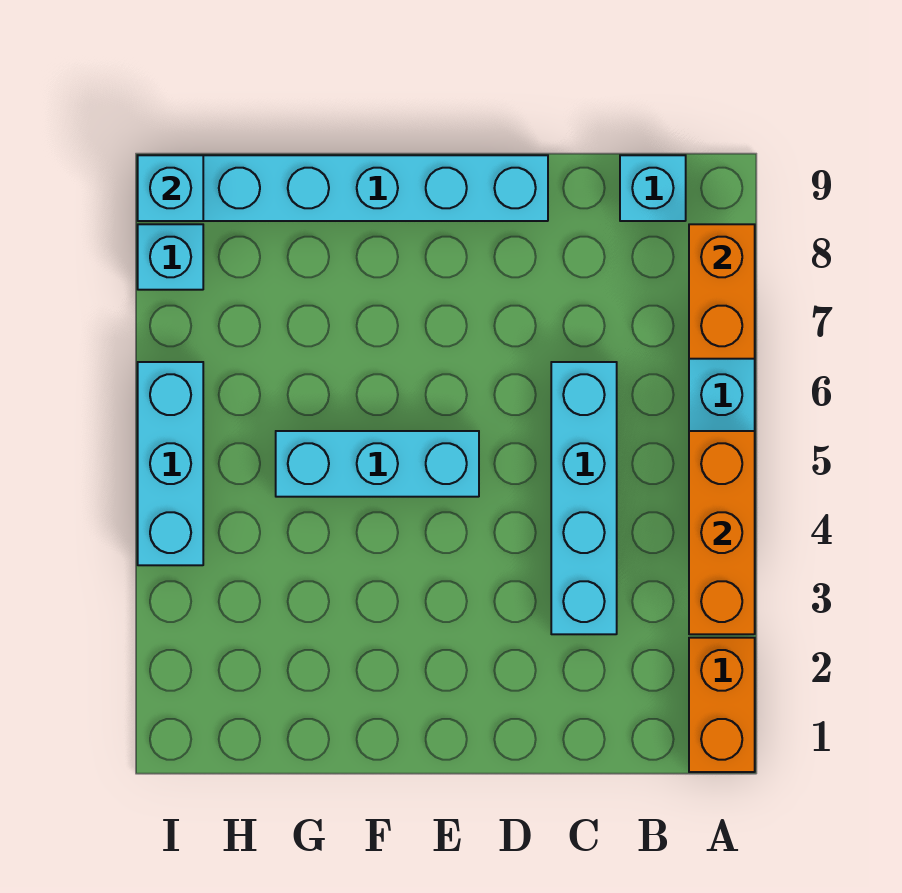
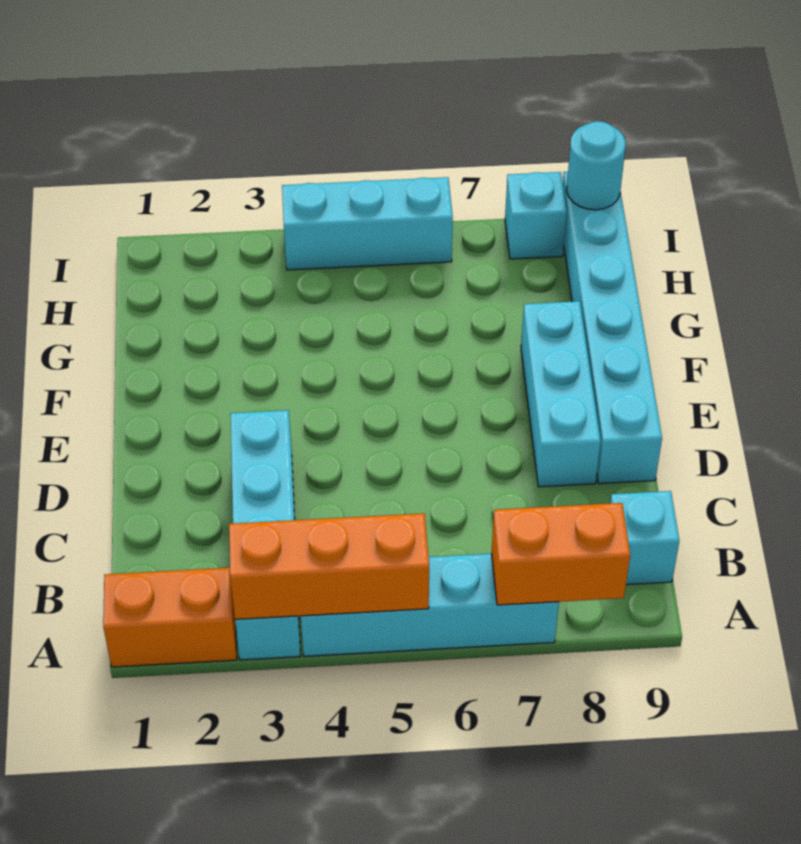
cyan brick C3:C6 level 1 -> cyan brick A3:D3 level 1
cyan brick E5:G5 level 1 -> cyan brick D8:F8 level 1
cyan brick I9 level 2 -> cyan round brick I9 level 2

